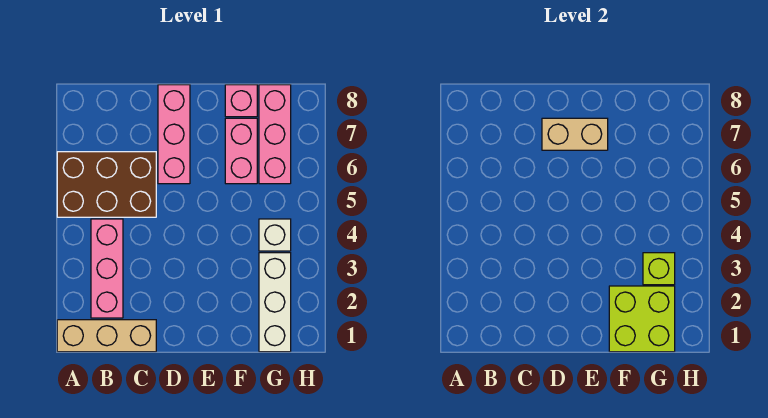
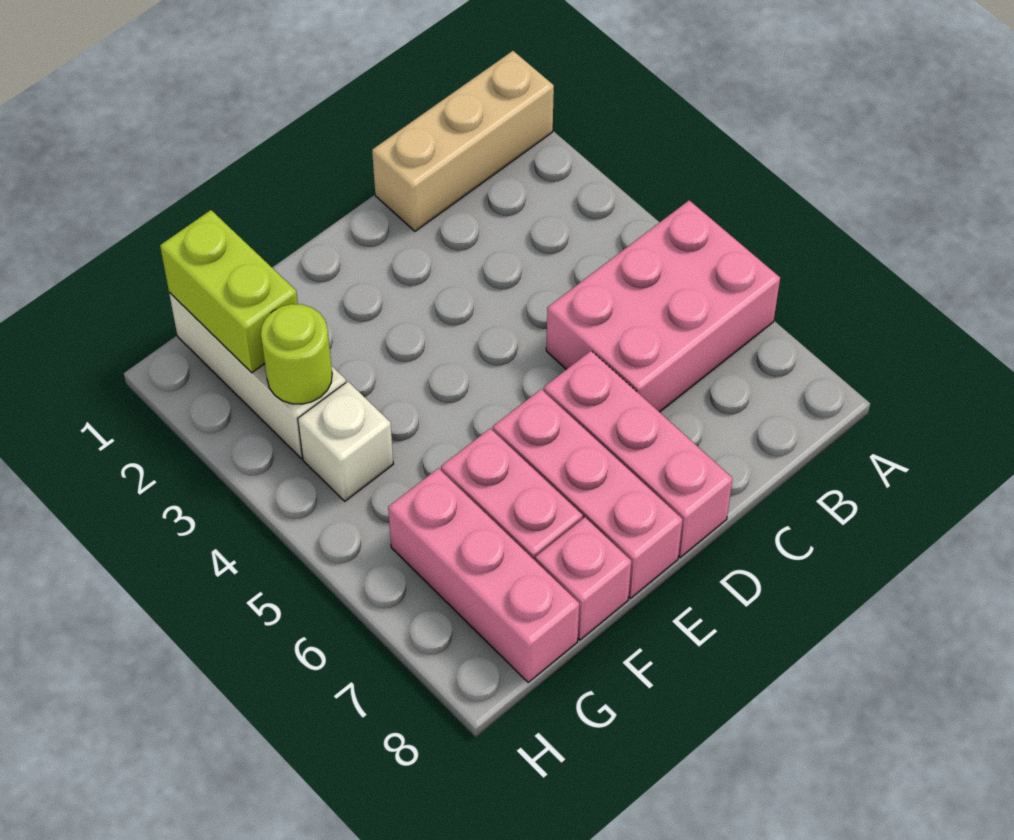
brown brick A5:C6 level 1 -> pink brick A5:C6 level 1
pink brick B2:B4 level 1 -> pink brick E6:E8 level 1
tan brick D7:E7 level 2 -> none
lime brick F1:G2 level 2 -> lime brick G1:G2 level 2
lime brick G3 level 2 -> lime round brick G3 level 2

